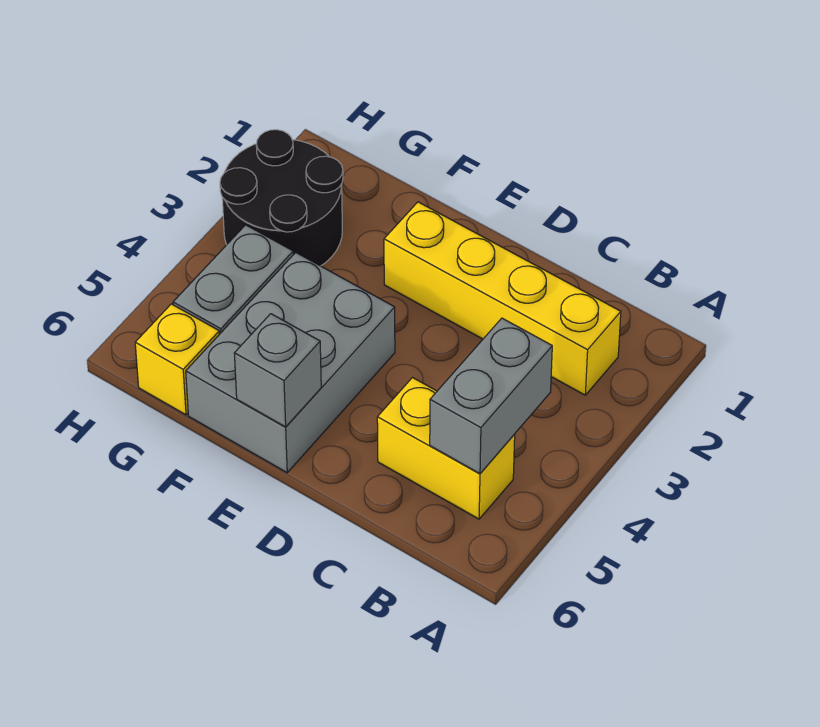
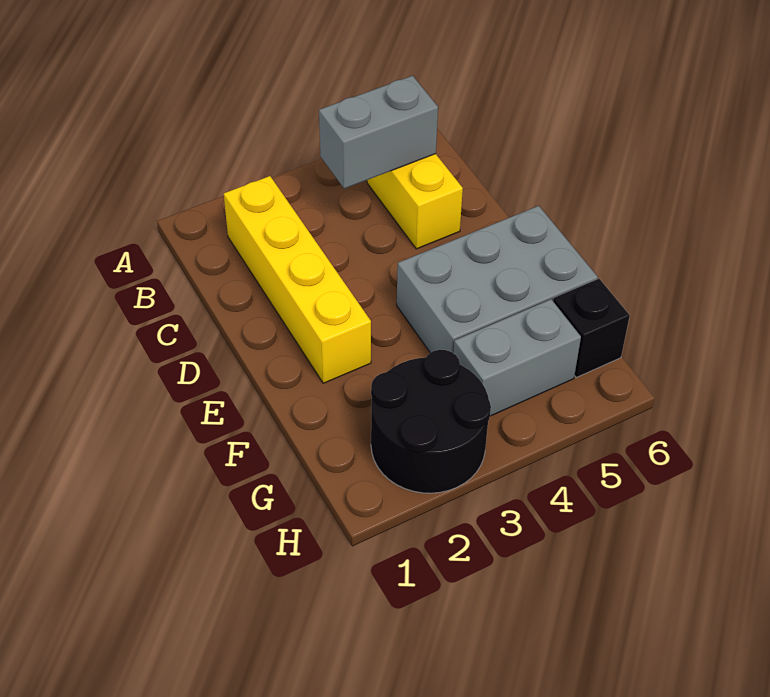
grey brick E6 level 2 -> none
yellow brick G6 level 1 -> black brick G6 level 1

